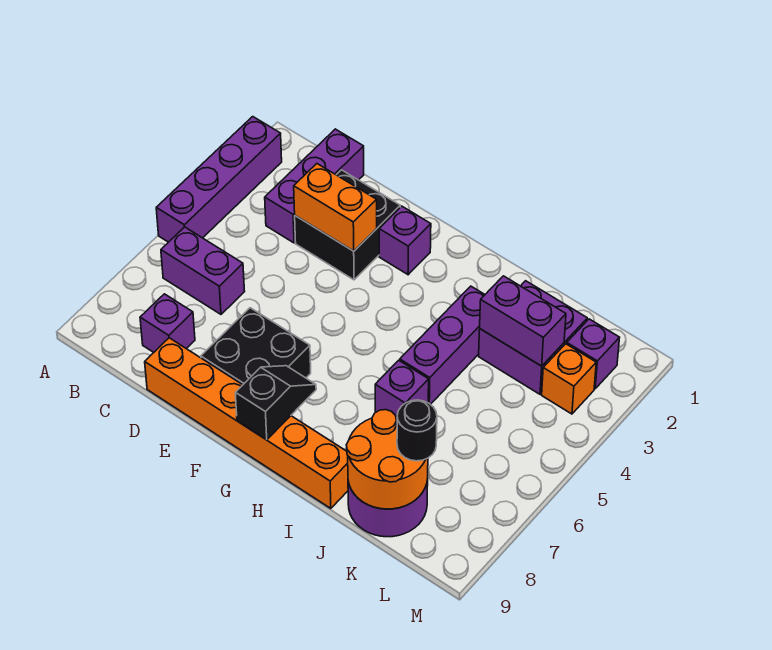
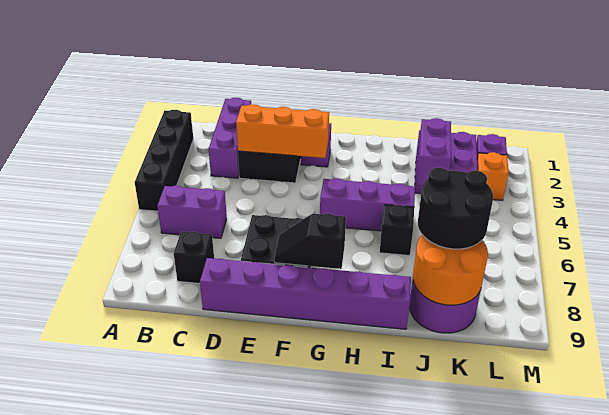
purple brick A2:A5 level 1 -> black brick A2:A5 level 1
purple brick C8 level 1 -> black brick C8 level 1
orange brick D3:E3 level 2 -> orange brick D3:F3 level 2
orange brick D9:I9 level 1 -> purple brick D9:I9 level 1
black slope G8:G9 level 2 top 9 -> black slope F8:G8 level 2 top G
purple brick I3:I5 level 1 -> purple brick G5:I5 level 1
purple brick I6 level 1 -> black brick I6 level 1
purple brick J3:K3 level 2 -> purple brick J3:J4 level 2
black round brick K8 level 3 -> black round brick J7:K8 level 3

